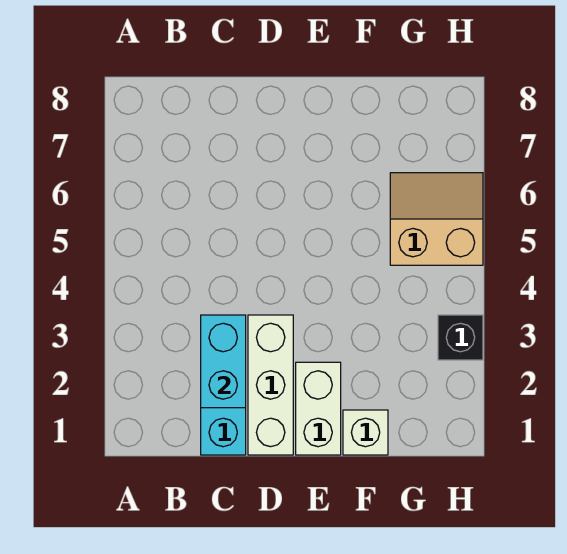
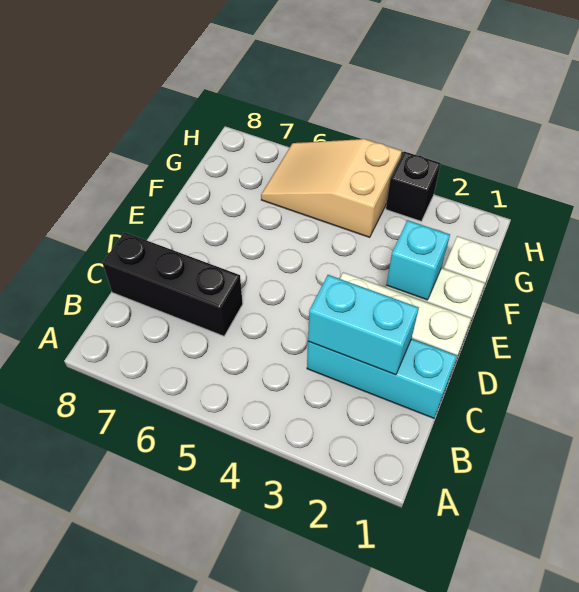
none -> black brick C6:C8 level 1
none -> cyan brick E2 level 2
tan slope G5:H6 level 1 top 5 -> tan slope G4:H6 level 1 top 4

